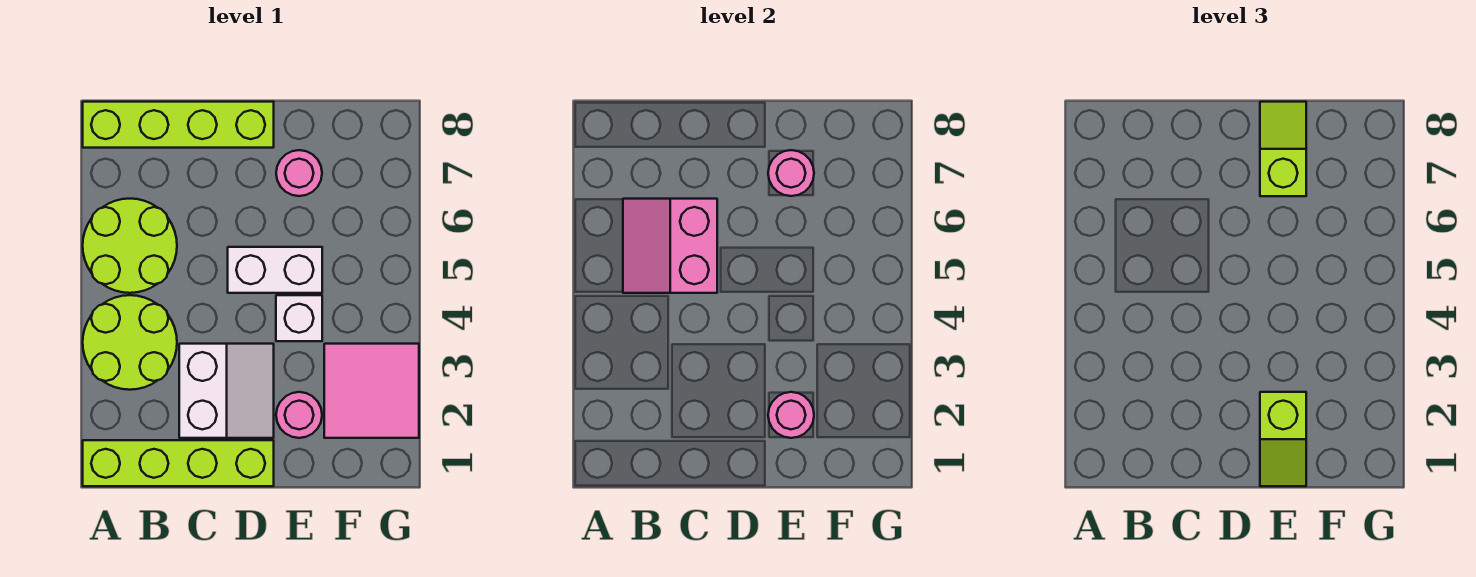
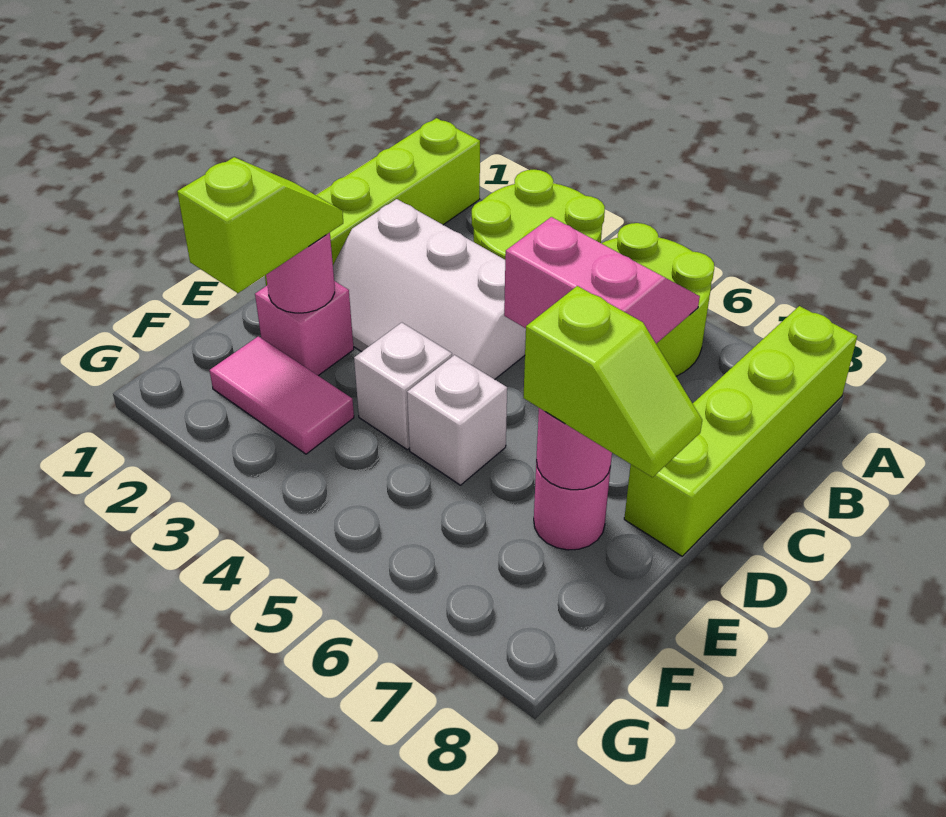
white slope C2:D3 level 1 top C -> white slope C2:D4 level 1 top C
white brick D5:E5 level 1 -> white brick E5 level 1
lime slope E1:E2 level 3 top 2 -> lime slope E2:F2 level 3 top F
pink round brick E2 level 1 -> pink brick E2 level 1
pink tile F2:G3 level 1 -> pink tile F2:F3 level 1

